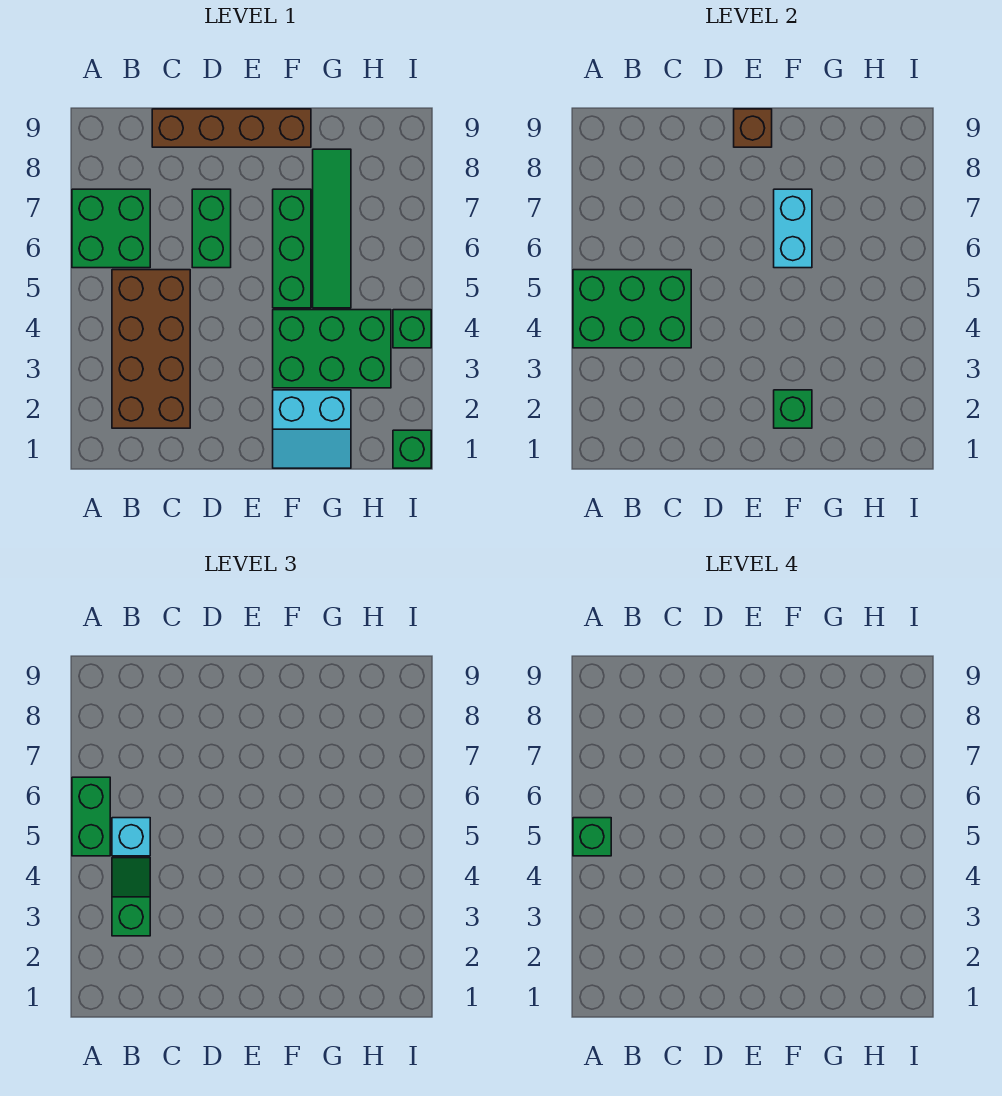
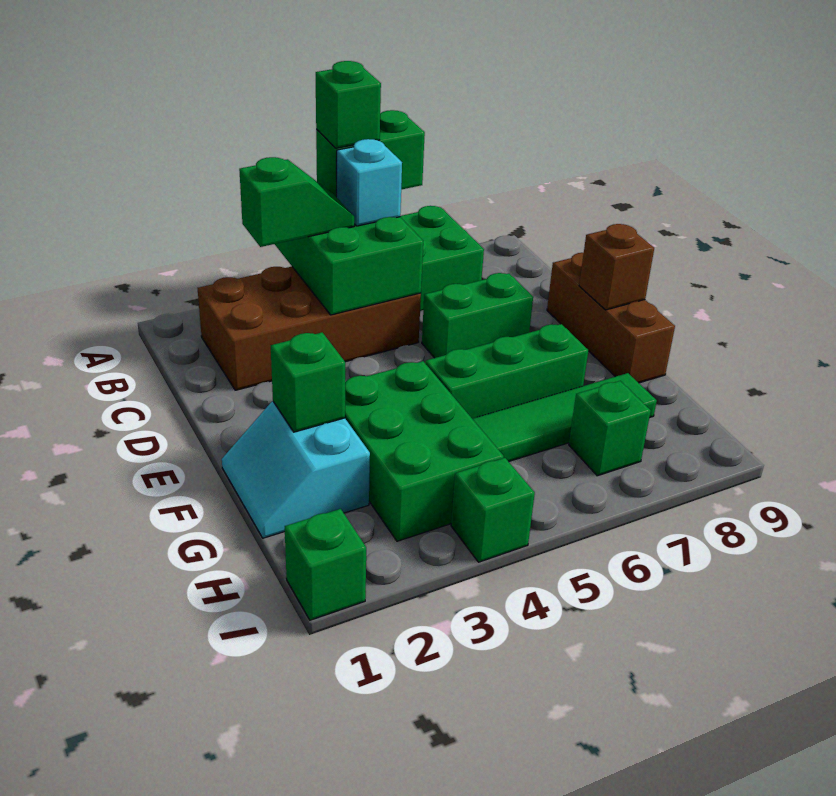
brown brick C9:F9 level 1 -> brown brick D9:F9 level 1
cyan brick F6:F7 level 2 -> none
none -> green brick H7 level 1

